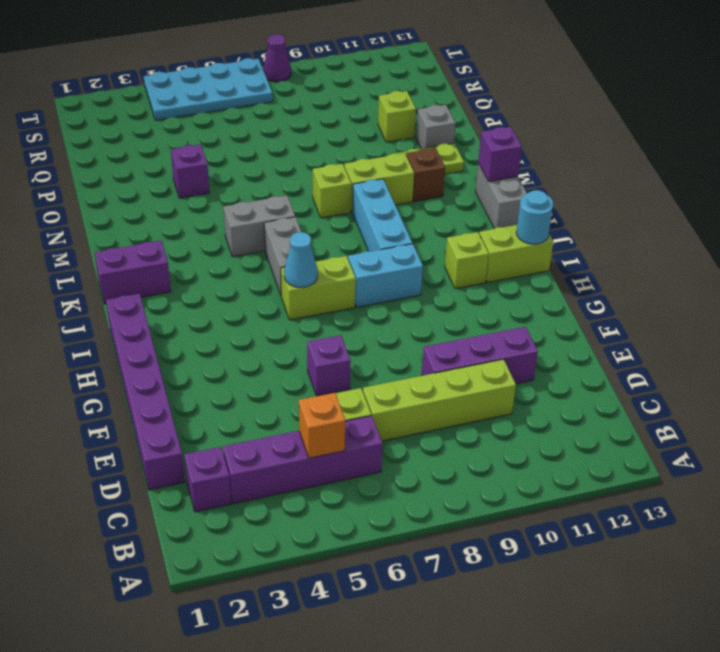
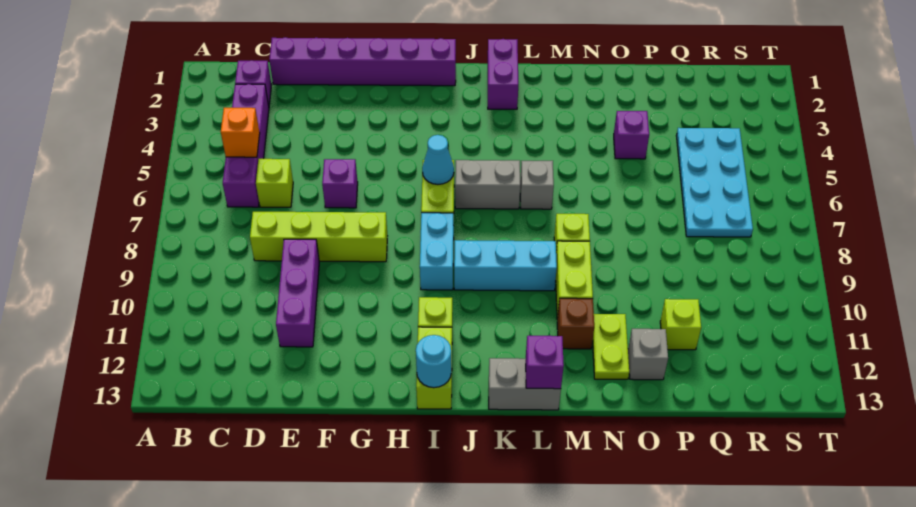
lime brick D7:D10 level 1 -> lime brick D8:G8 level 1
grey brick L5:L6 level 1 -> grey brick L6 level 1
cyan plate S4:T7 level 1 -> cyan plate Q4:R7 level 1
purple cone T8 level 1 -> none

